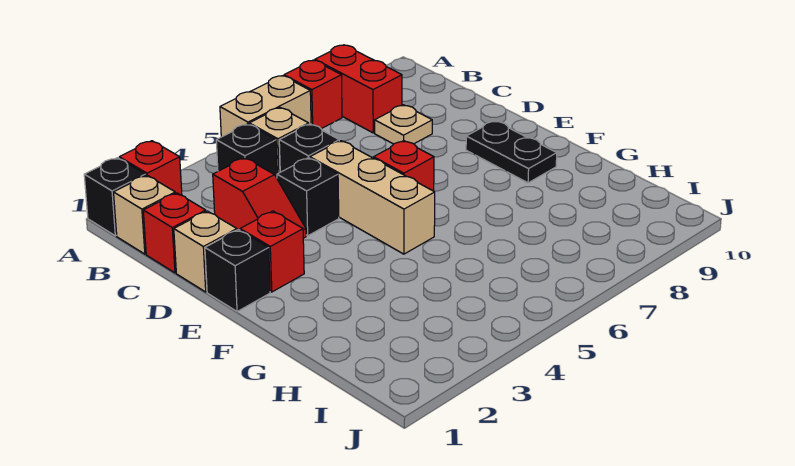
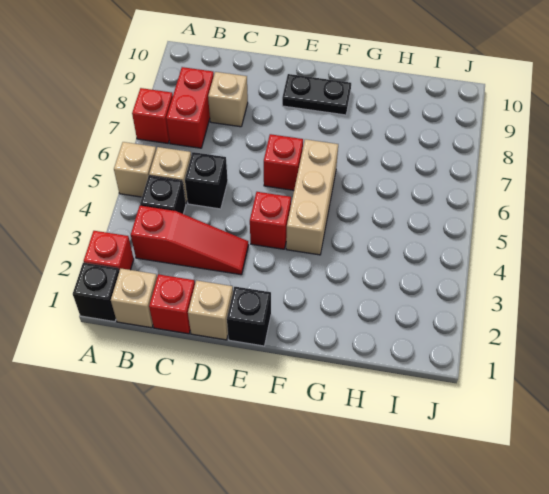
tan brick A5:A6 level 1 -> tan brick A5 level 1
red brick A8:B8 level 1 -> red brick B7:B8 level 1
red slope C3:D3 level 1 top C -> red slope B3:D3 level 1 top B
tan plate C8 level 1 -> tan brick C8 level 1
black brick D4 level 1 -> none
tan brick D5:F5 level 1 -> tan brick F4:F6 level 1
red brick E2 level 1 -> red brick E4 level 1

